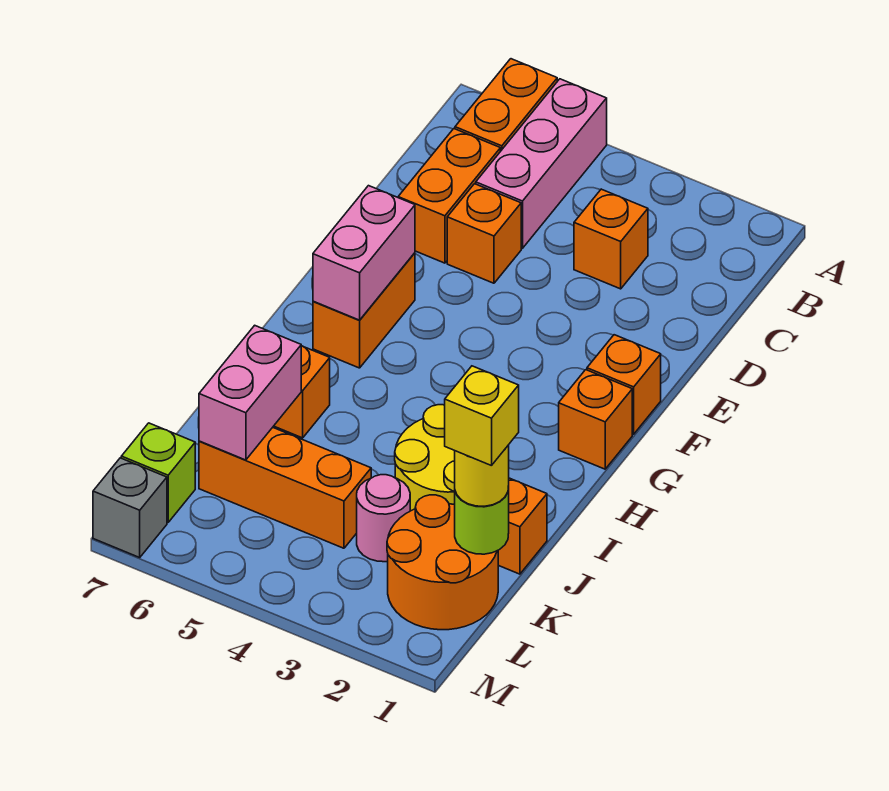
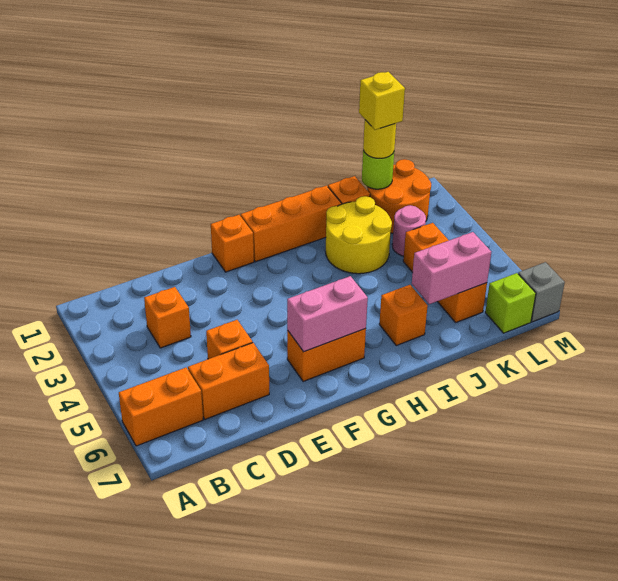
pink brick A5:C5 level 1 -> none
orange brick G1 level 1 -> orange brick G1:I1 level 1

